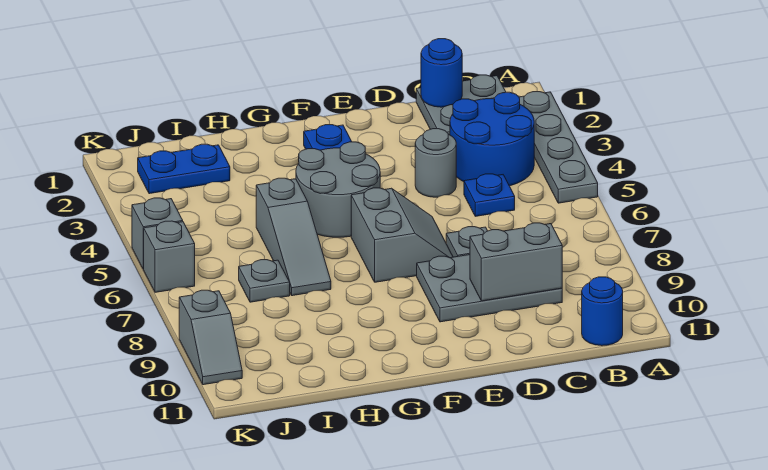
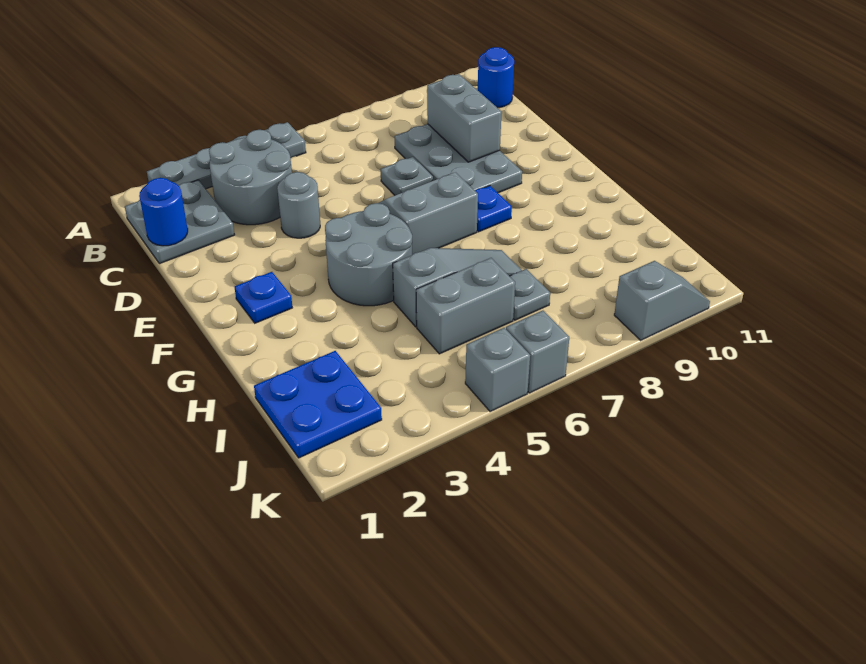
blue round brick B3:C4 level 1 -> grey round brick B3:C4 level 1
blue plate C5 level 1 -> blue plate F8 level 1
blue plate I2:J2 level 1 -> blue plate I1:J2 level 1
none -> grey brick I5:I6 level 1

